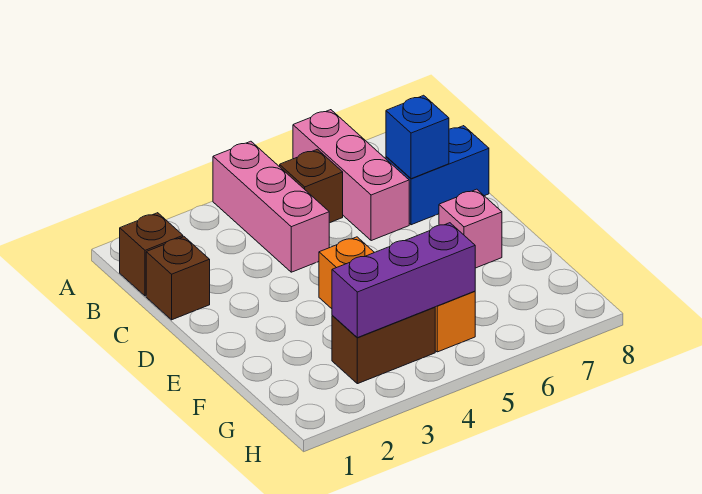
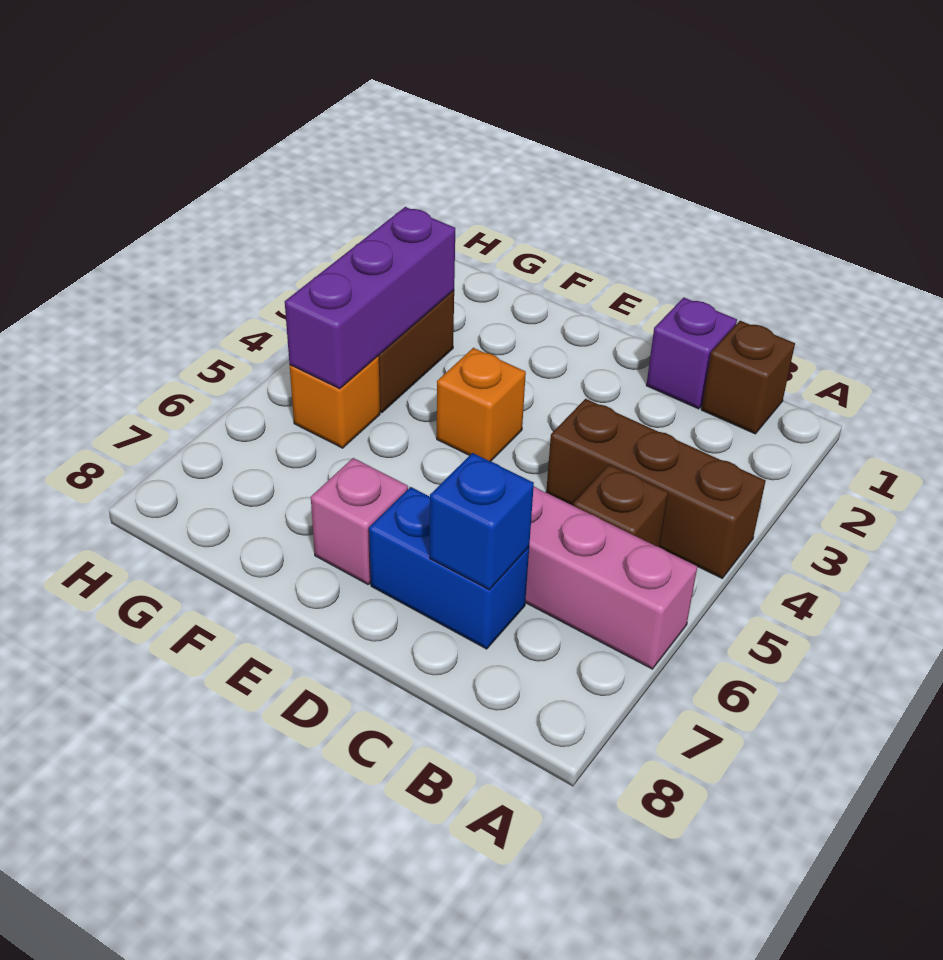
pink brick A4:C4 level 1 -> brown brick A4:C4 level 1
brown brick C1 level 1 -> purple brick C1 level 1
blue brick C7:C8 level 1 -> blue brick C7:D7 level 1

